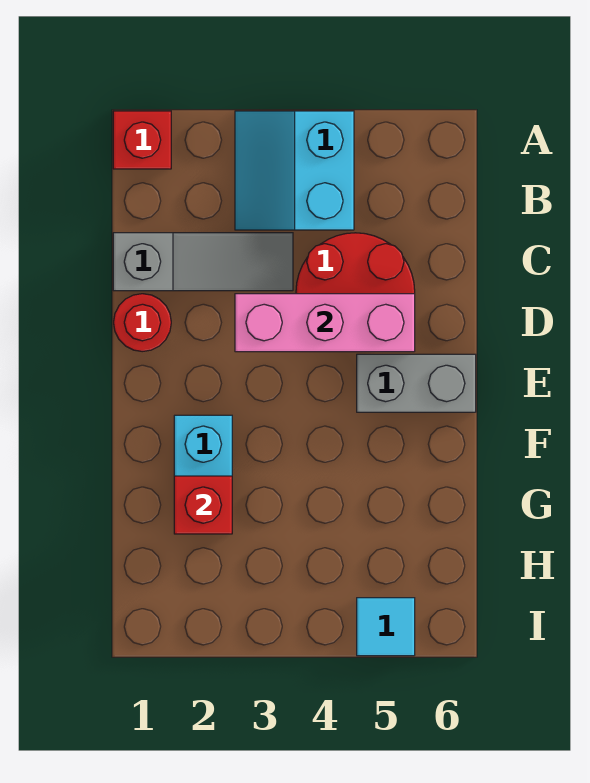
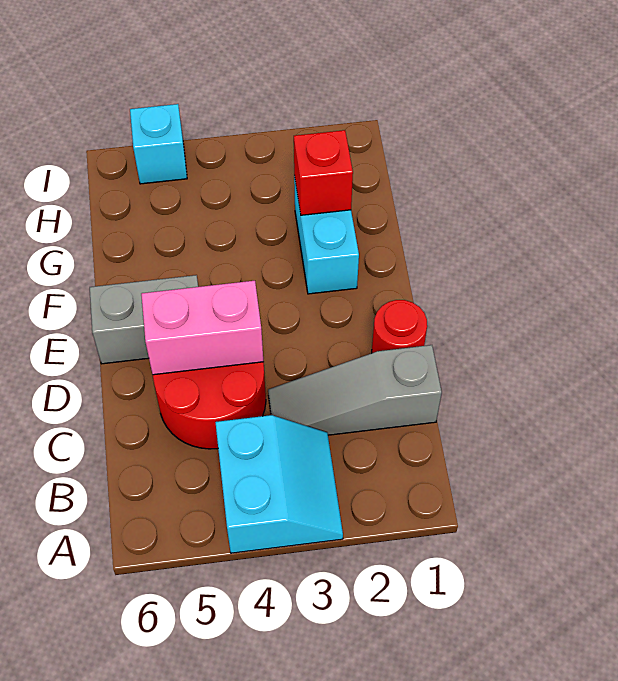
red brick A1 level 1 -> none
pink brick D3:D5 level 2 -> pink brick D4:D5 level 2
cyan tile I5 level 1 -> cyan brick I5 level 1

